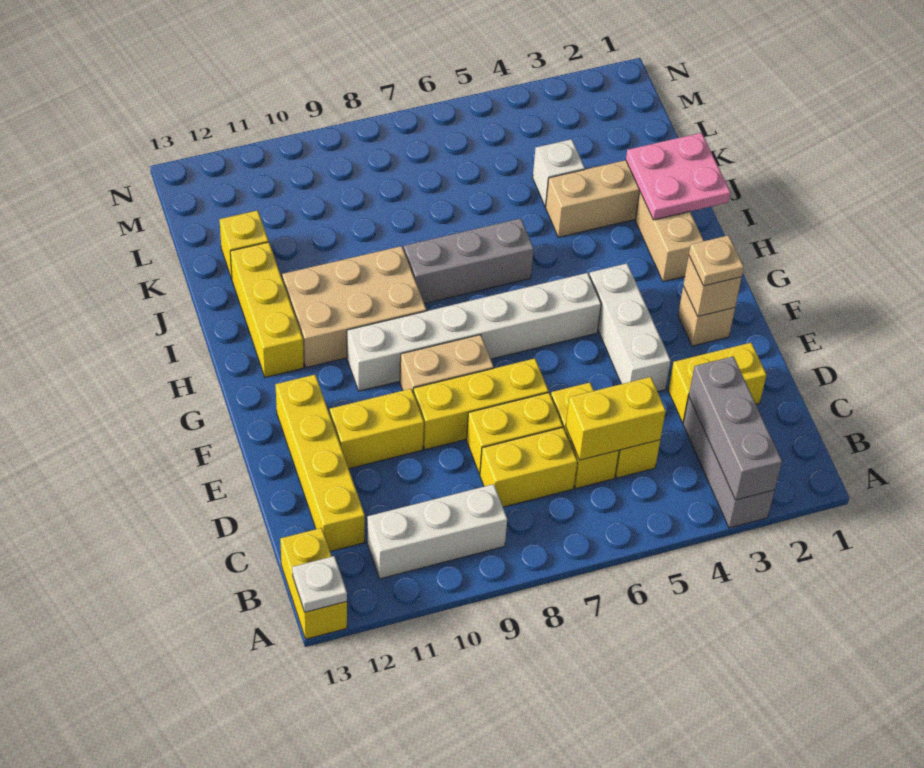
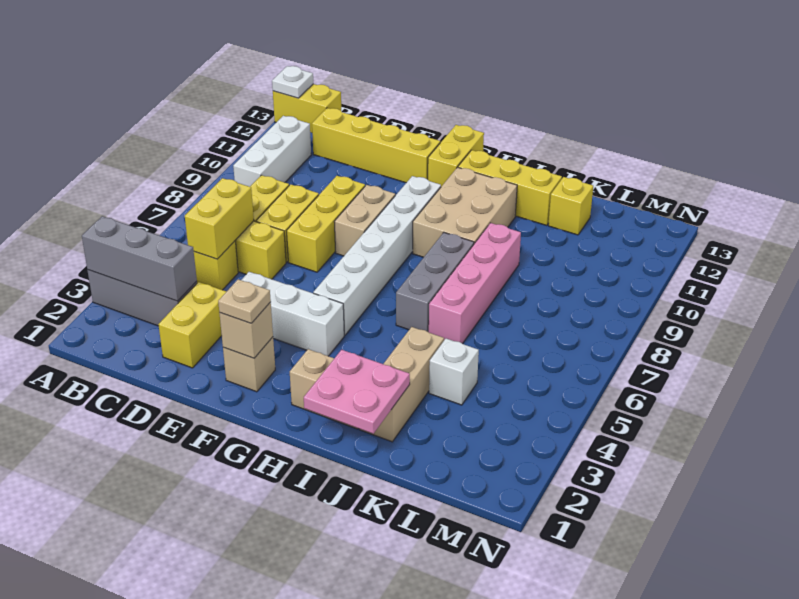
yellow brick E10:E11 level 1 -> yellow brick G12:G13 level 1
none -> pink brick J6:J9 level 1

